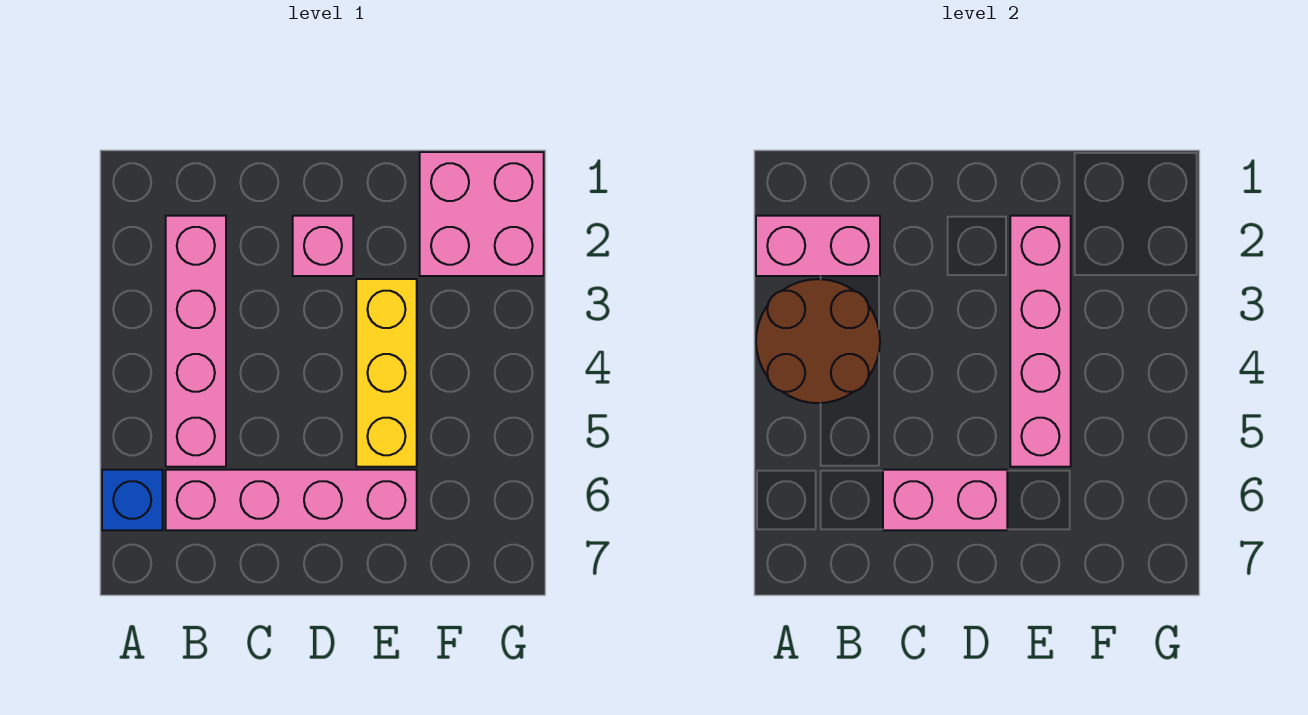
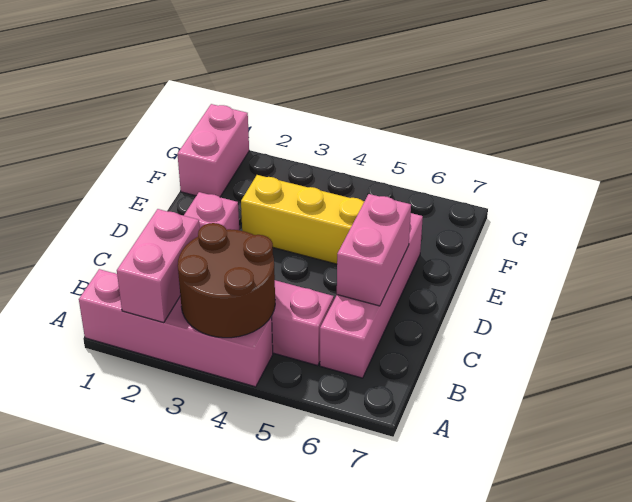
blue brick A6 level 1 -> none
pink brick E2:E5 level 2 -> pink brick A1:A4 level 1
pink brick F1:G2 level 1 -> pink brick F1:G1 level 1

